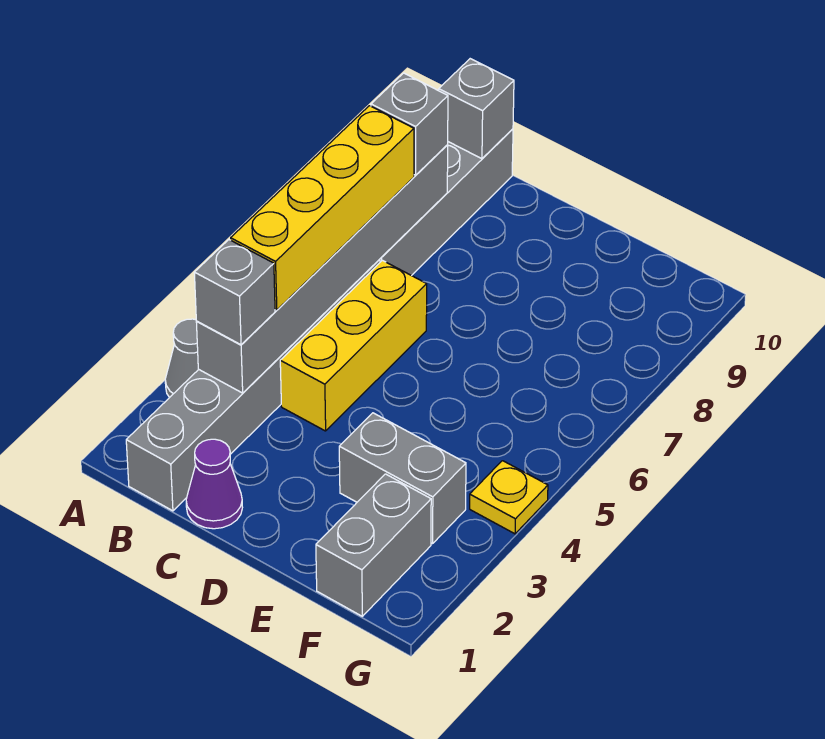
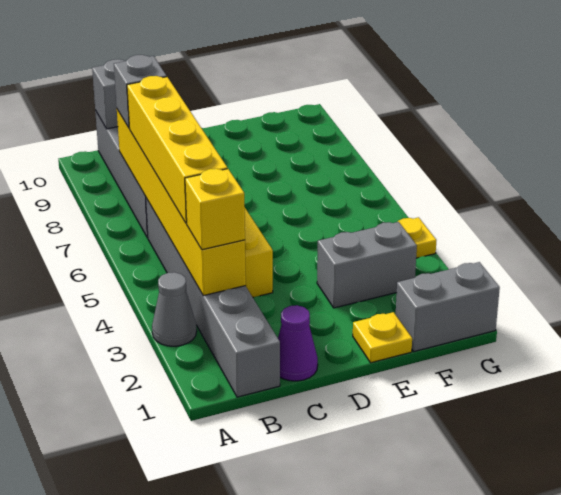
grey brick B3:B8 level 2 -> yellow brick B3:B8 level 2
grey brick B3 level 3 -> yellow brick B3 level 3
none -> yellow plate E1 level 1
grey brick F1:F2 level 1 -> grey brick F1:G1 level 1

